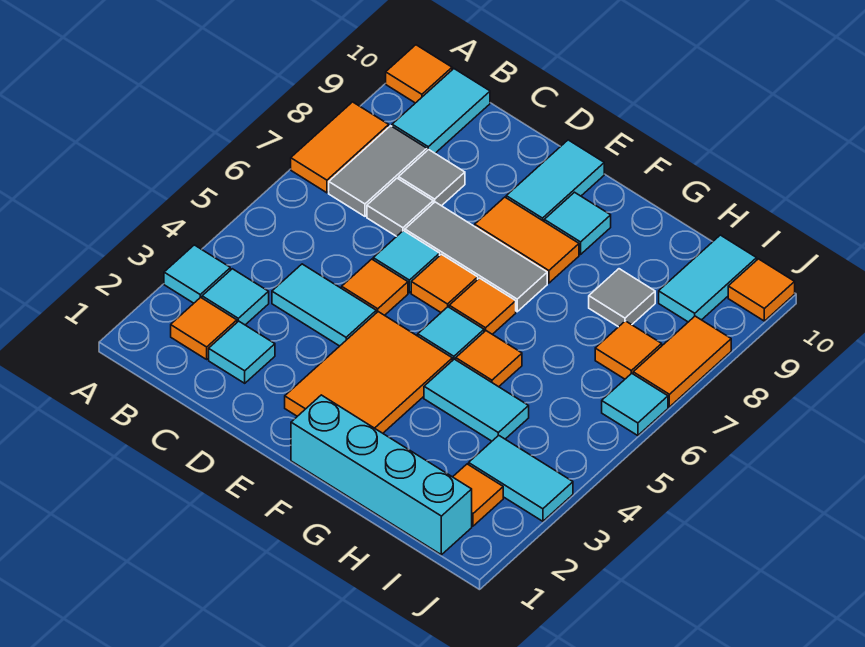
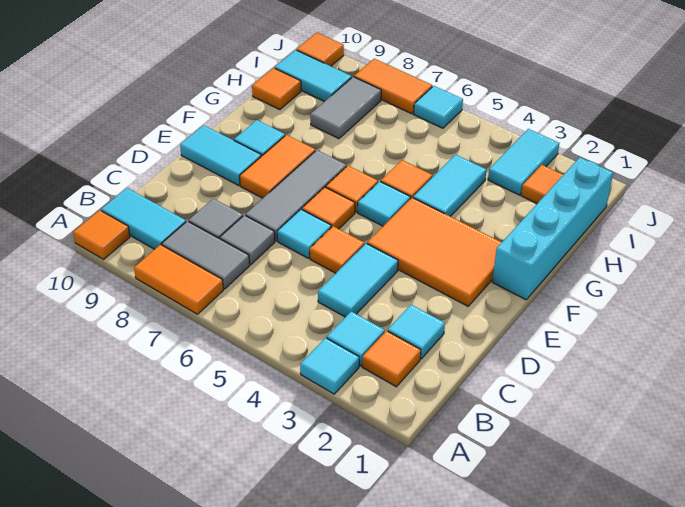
grey tile H8 level 1 -> grey tile H8:I8 level 1
orange tile I7 level 1 -> orange tile H10 level 1

